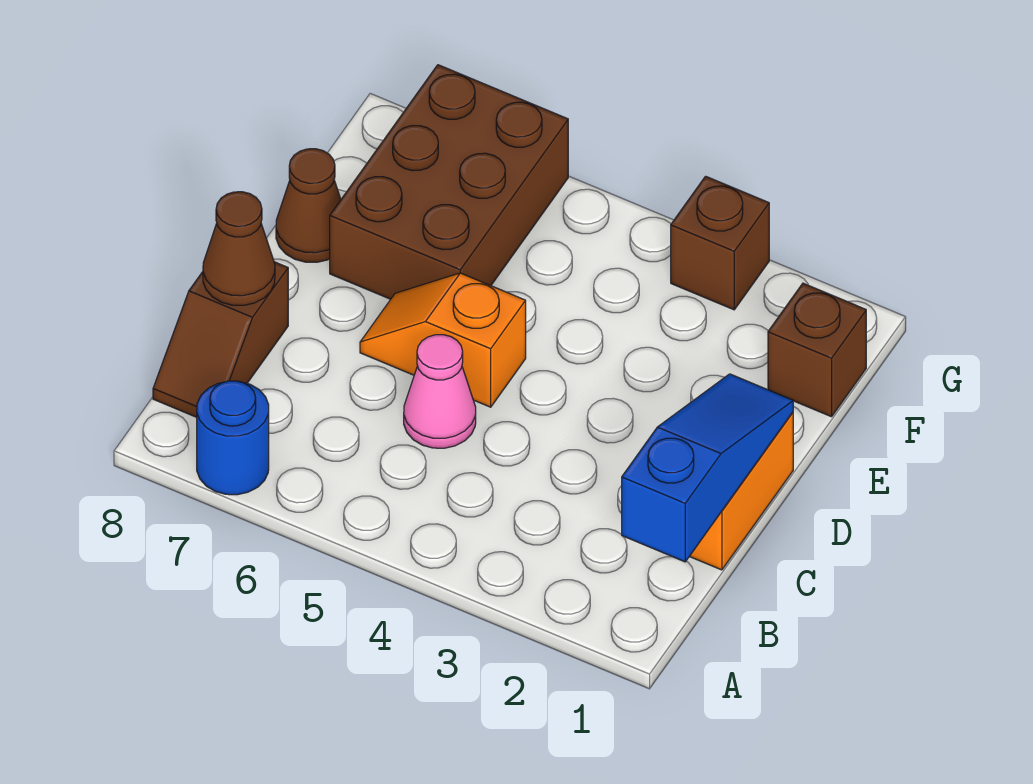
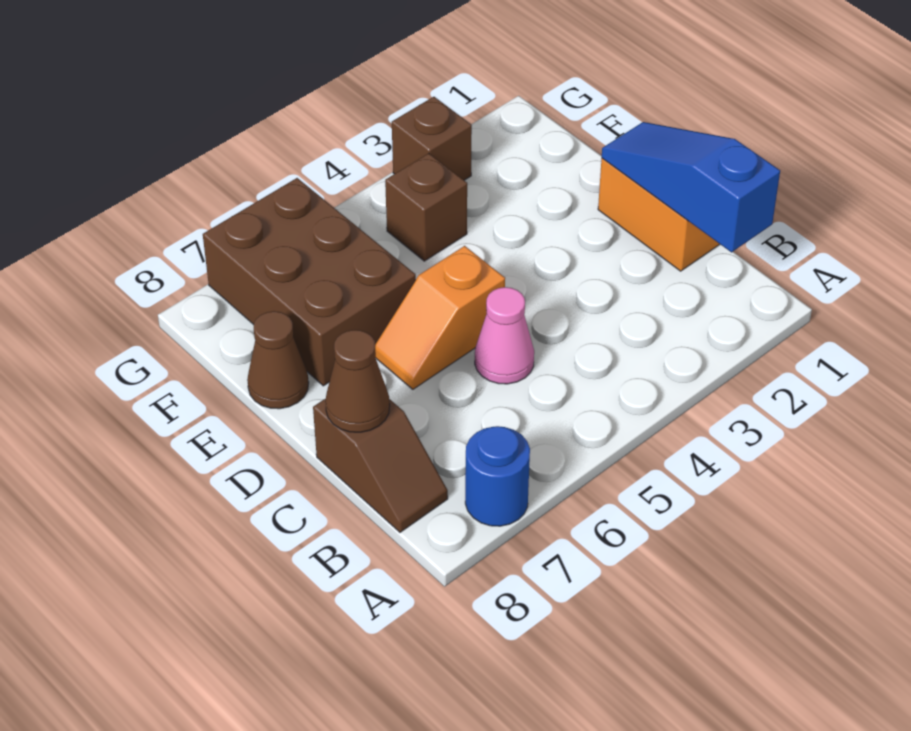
brown brick F1 level 1 -> brown brick F4 level 1

